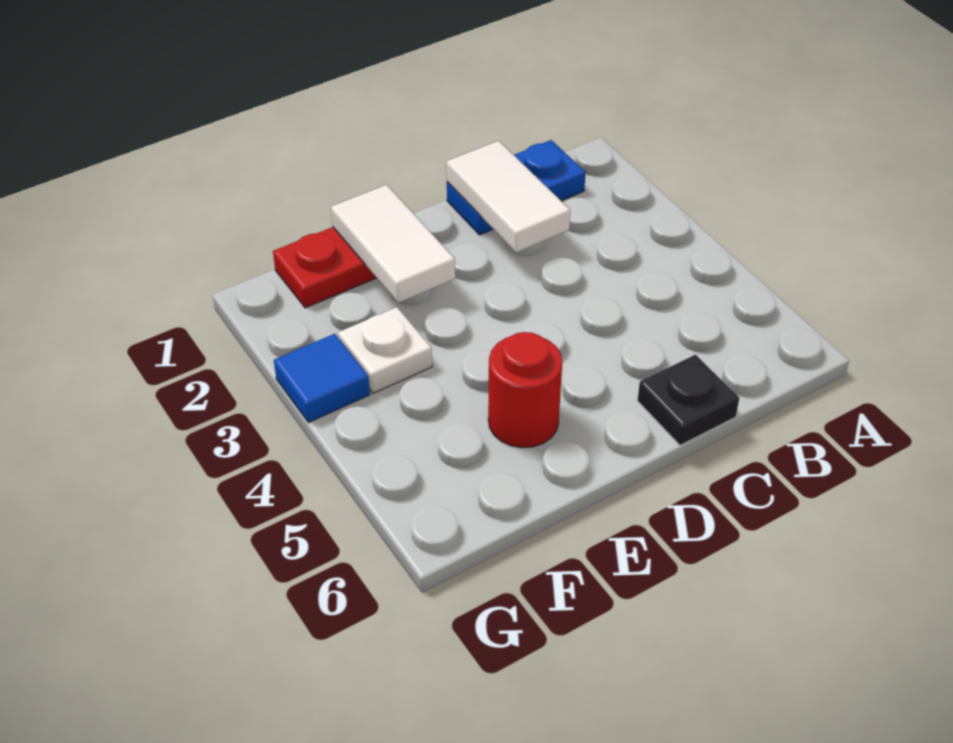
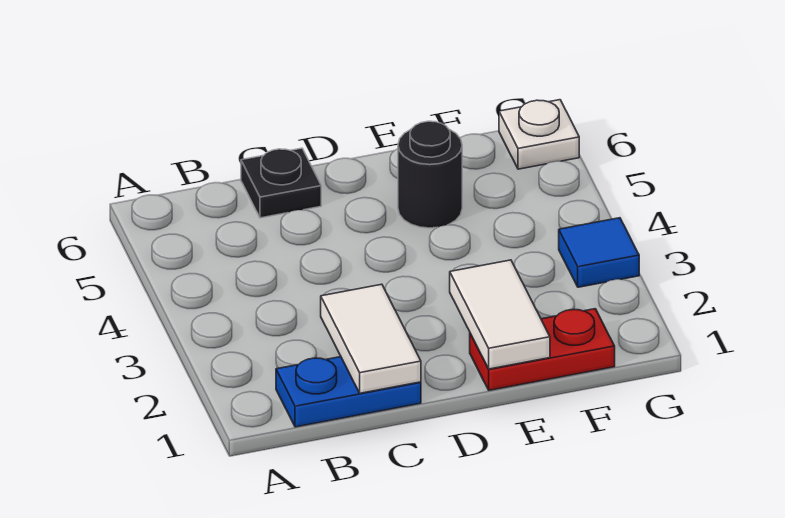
red round brick E5 level 1 -> black round brick E5 level 1
white plate F3 level 1 -> white plate G6 level 1

